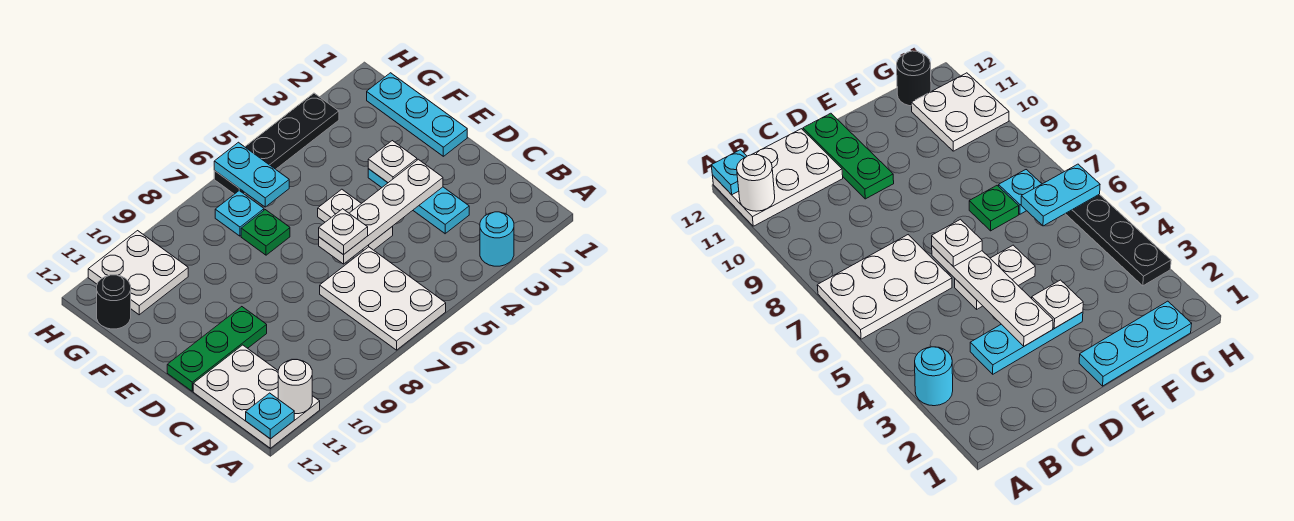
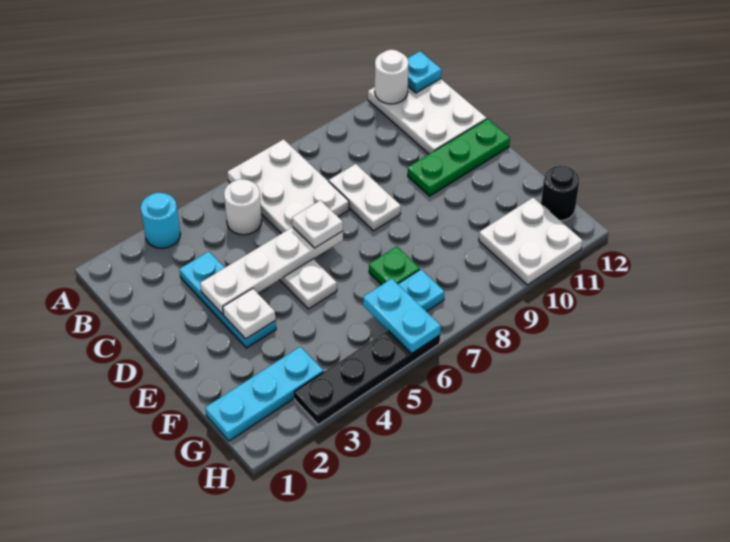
none -> white round brick B5 level 1
none -> white plate C8:D8 level 1
cyan plate E1:G1 level 1 -> cyan plate G1:G3 level 1

